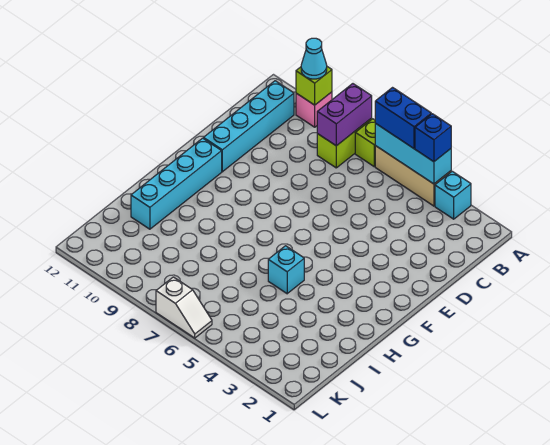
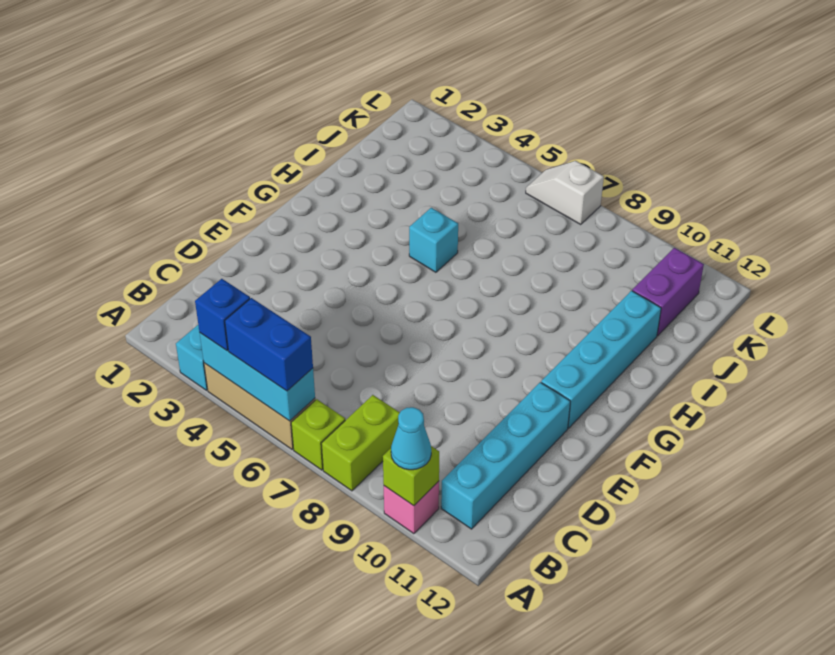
purple brick A8:B8 level 2 -> purple brick J11:K11 level 1

